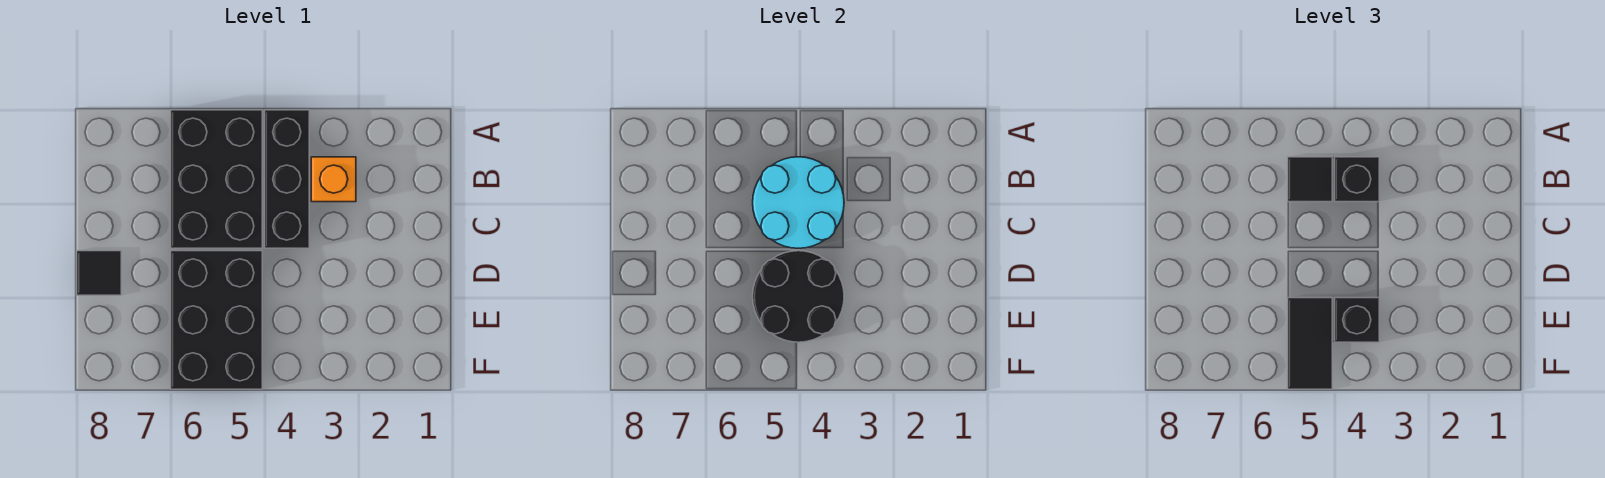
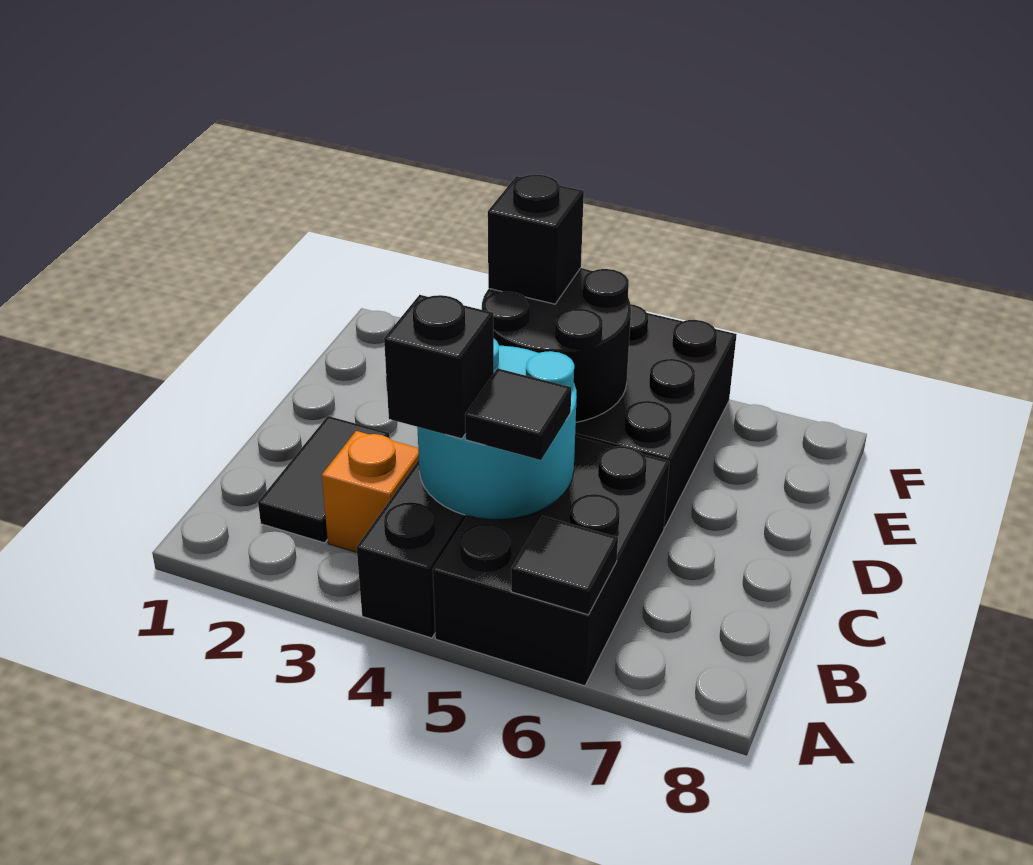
black tile D8 level 1 -> black tile A6 level 2
black tile E5:F5 level 3 -> black tile B2:C2 level 1

